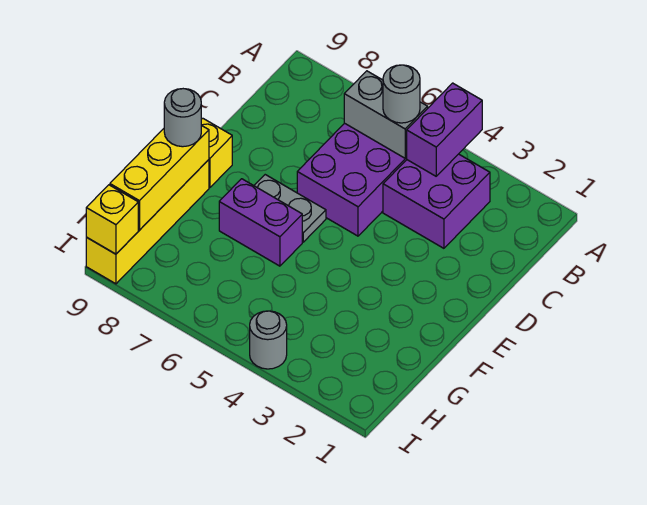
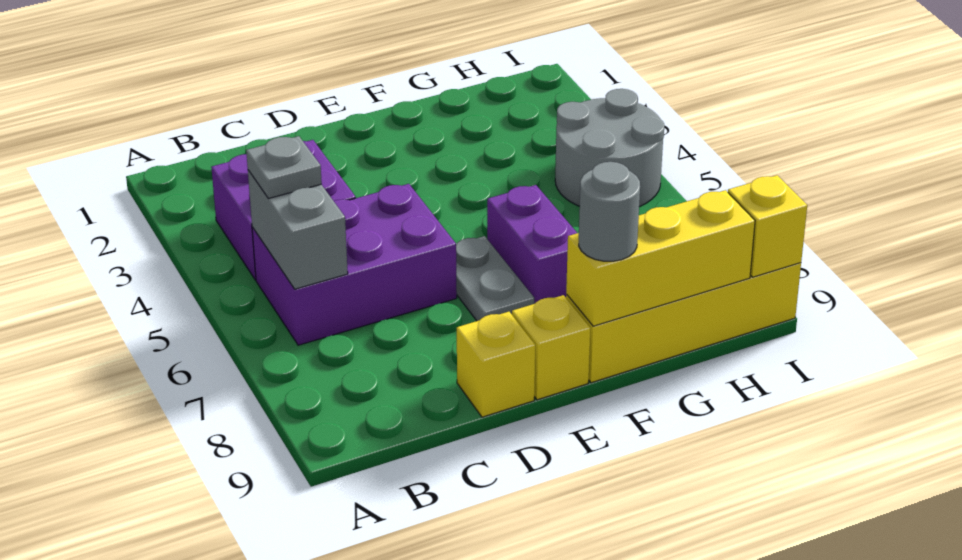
purple brick A4:B4 level 2 -> none
grey round brick B5 level 3 -> grey plate B5 level 3
none -> yellow brick D9 level 1
grey round brick I4 level 1 -> grey round brick H4:I5 level 1

